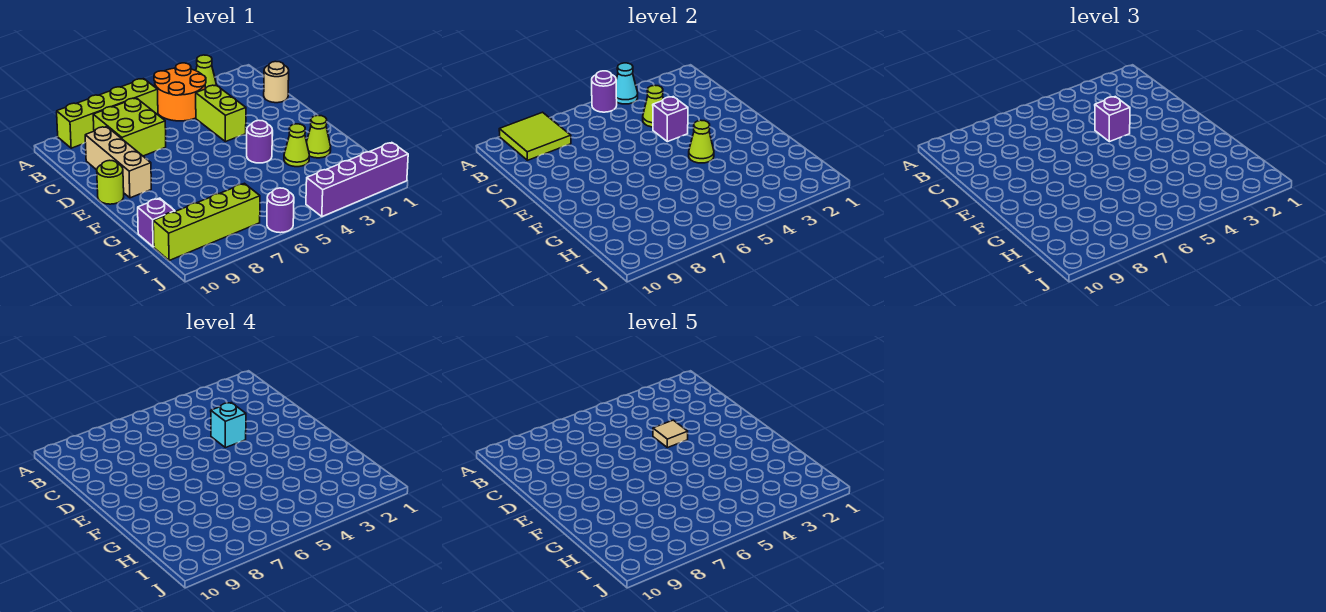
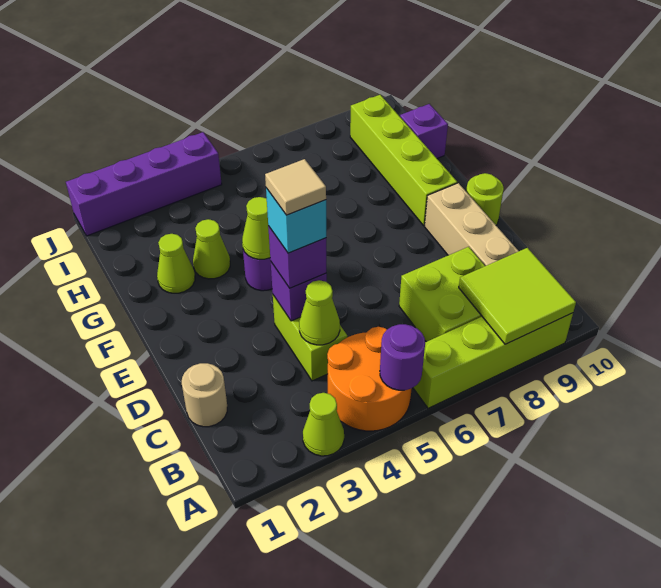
cyan cone A4 level 2 -> none
lime brick I7:I10 level 1 -> lime brick F9:I9 level 1
purple round brick J6 level 1 -> none

